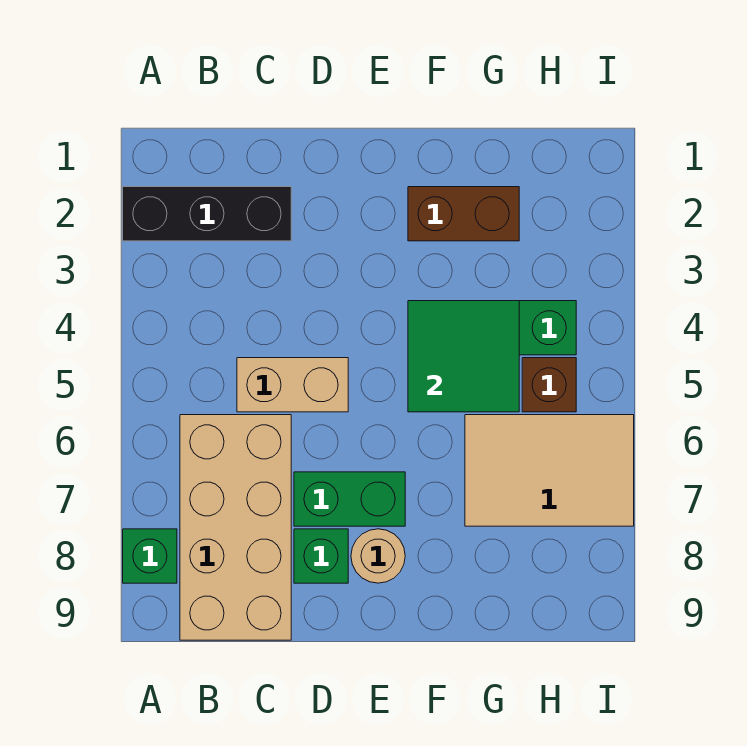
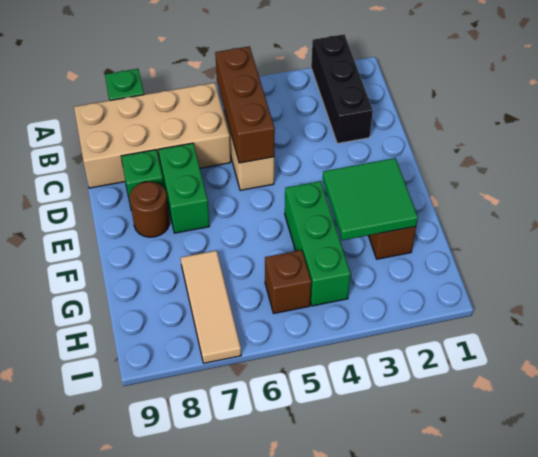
none -> brown brick B5:D5 level 2
tan round brick E8 level 1 -> brown round brick E8 level 1
green tile F4:G5 level 2 -> green tile F2:G3 level 2
tan tile G6:I7 level 1 -> tan tile G7:I7 level 1

